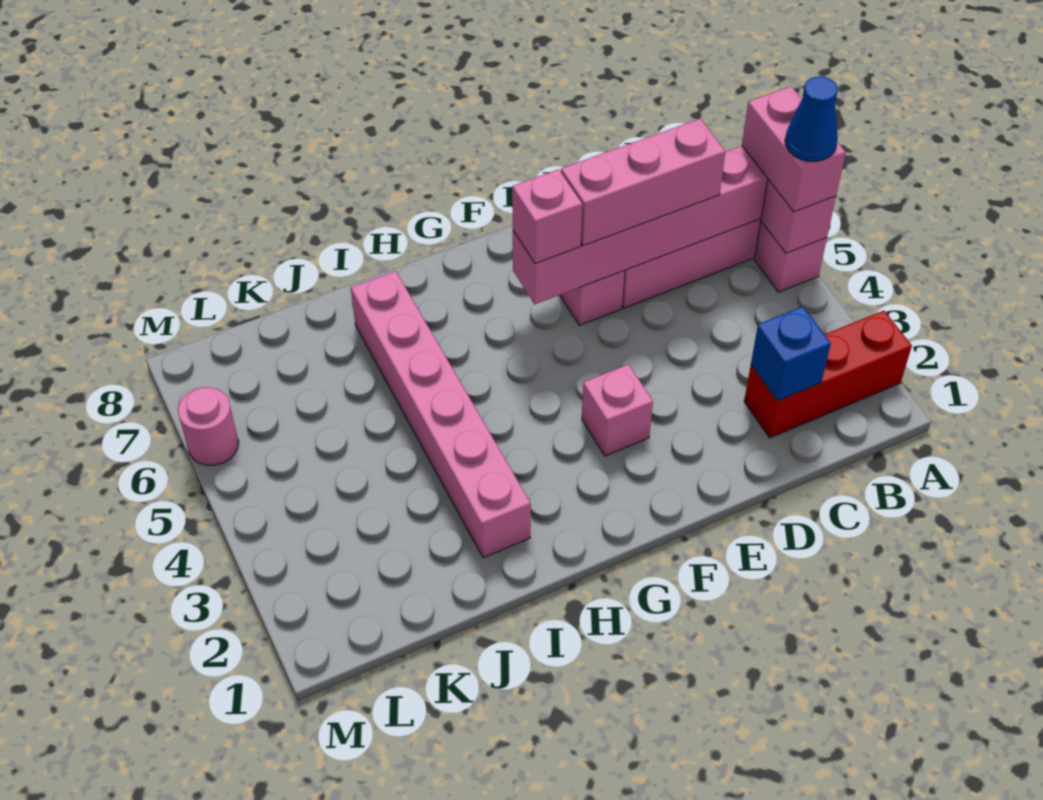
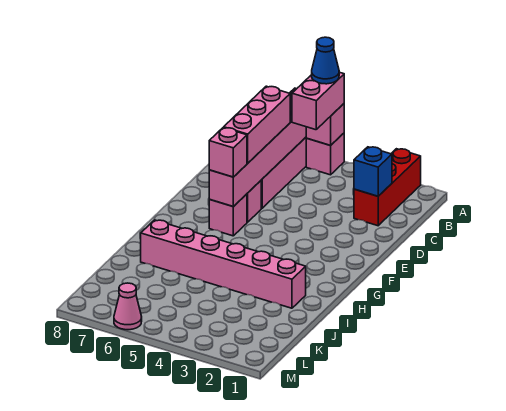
pink brick A5:A6 level 3 -> pink brick A5:B5 level 3
pink brick F3 level 1 -> pink brick F6 level 1
pink round brick M6 level 1 -> pink cone M6 level 1

